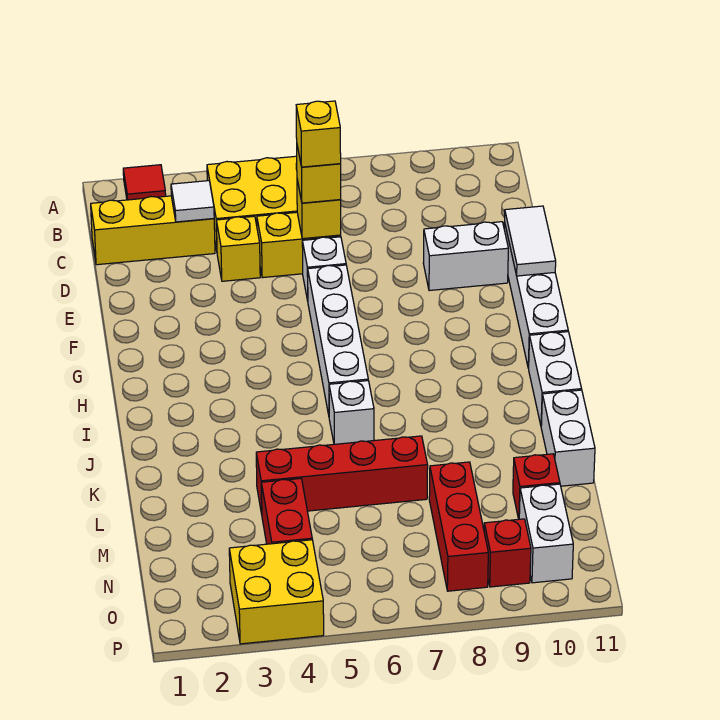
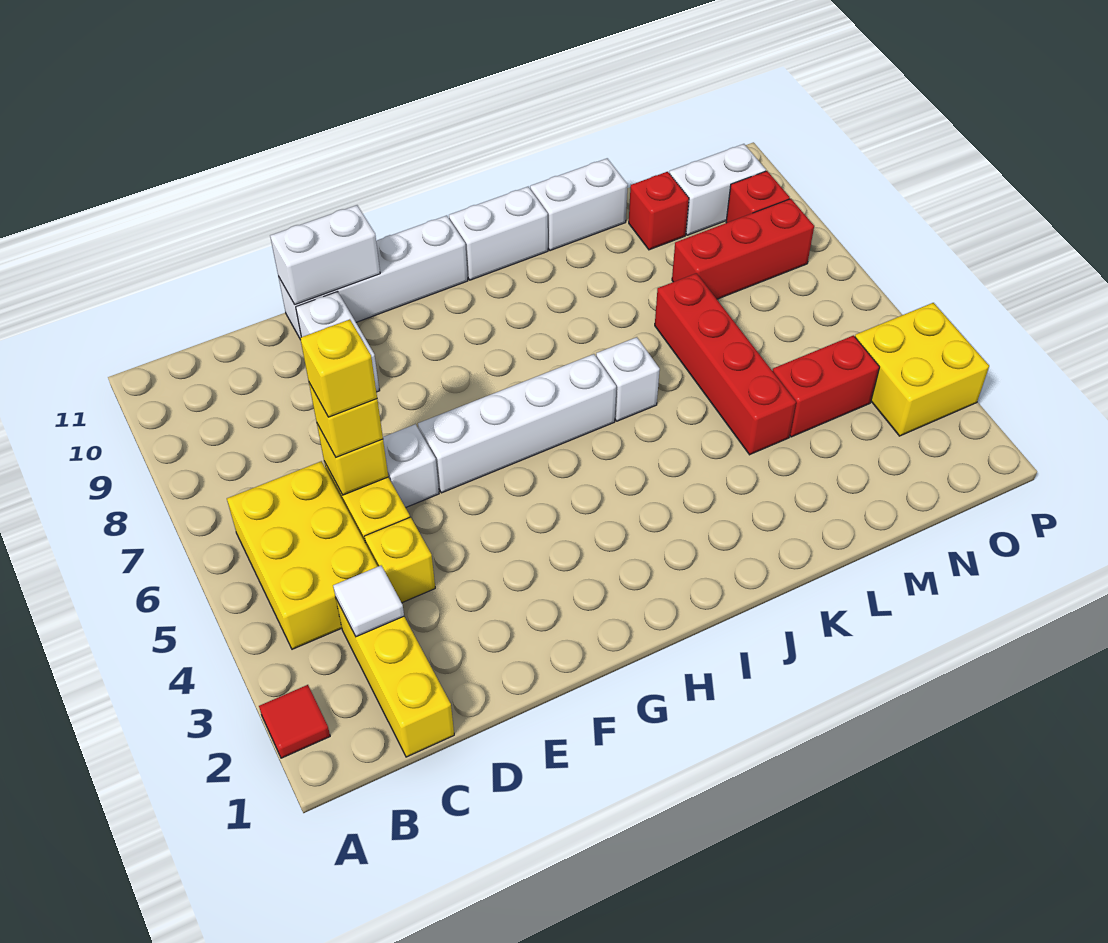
white tile E11:F11 level 2 -> white brick E11:F11 level 2

